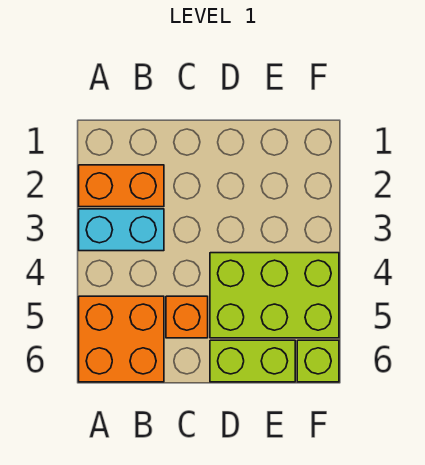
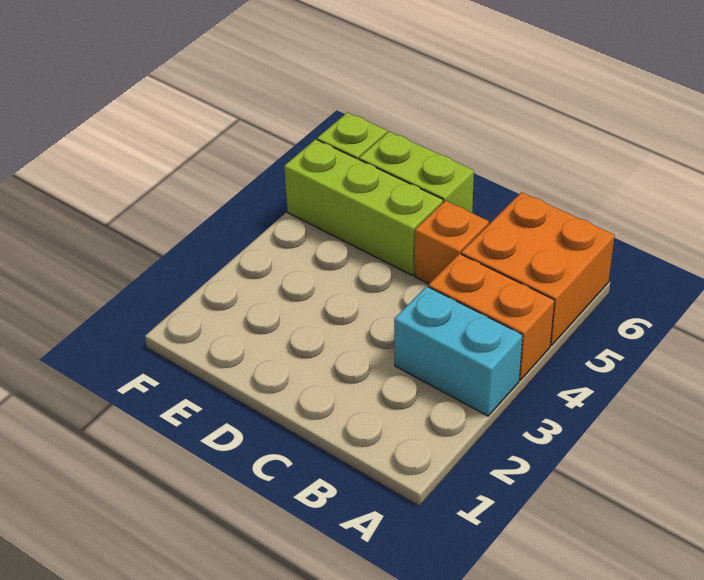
orange brick A2:B2 level 1 -> orange brick A4:B4 level 1
lime brick D4:F5 level 1 -> lime brick D5:F5 level 1

